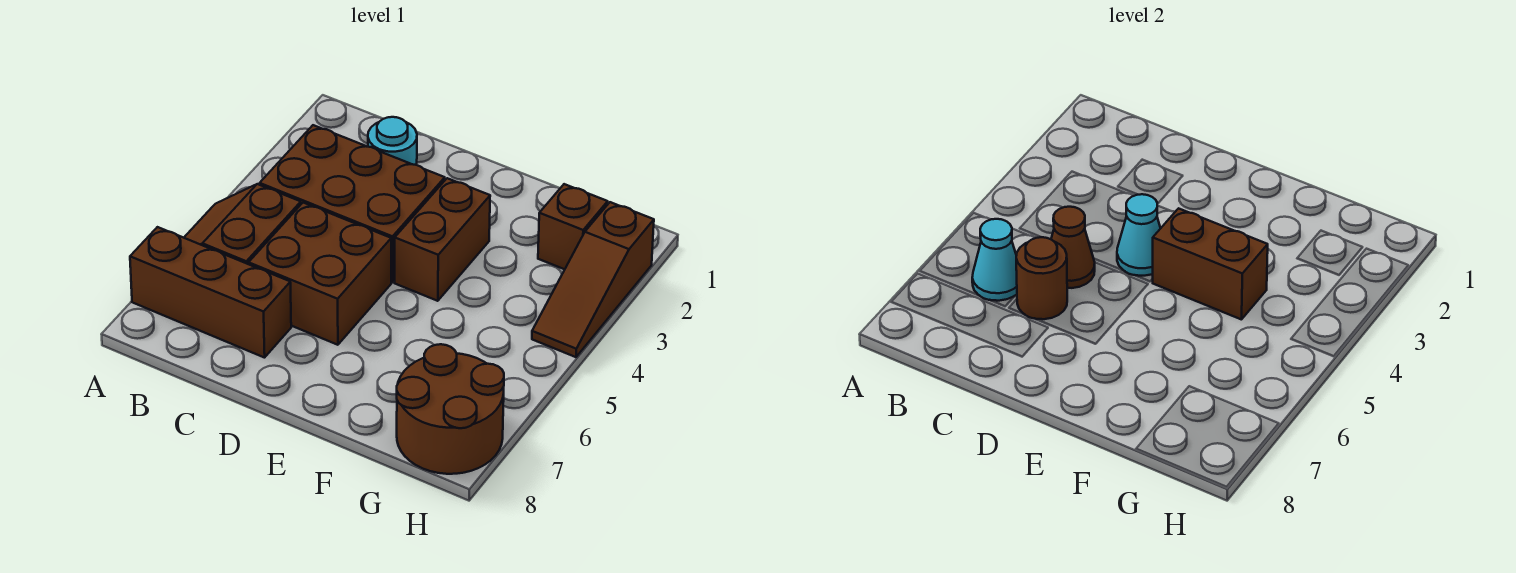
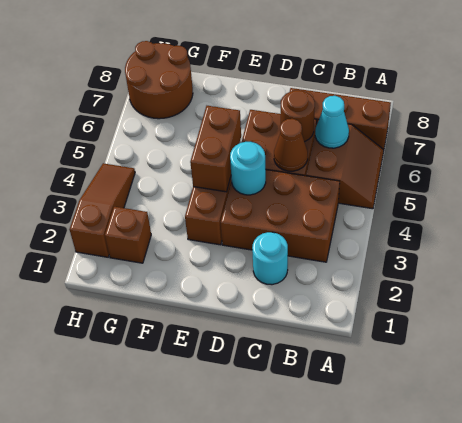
cyan cone D4 level 2 -> cyan round brick D4 level 2
brown brick E4:F4 level 2 -> brown brick E4:E5 level 2

